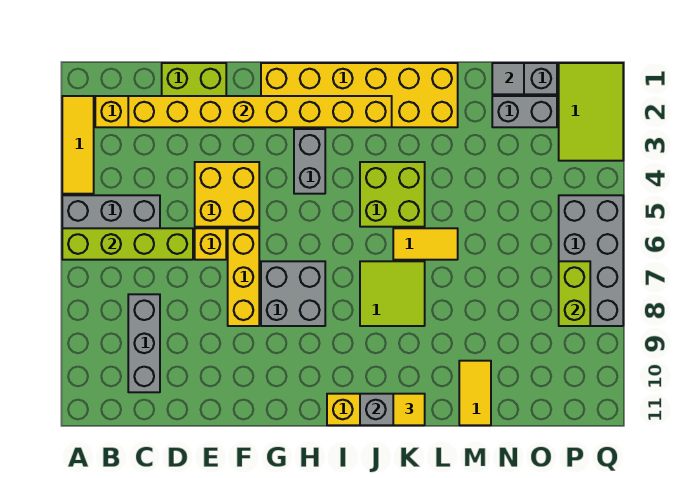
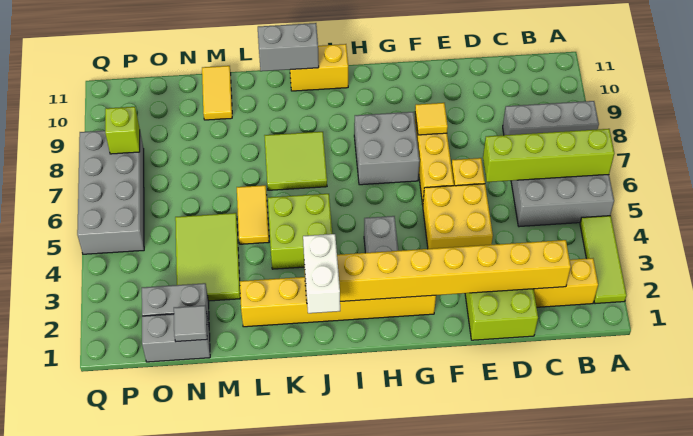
yellow tile A2:A4 level 1 -> lime tile A2:A4 level 1
grey brick C8:C10 level 1 -> grey brick A8:C8 level 1
yellow brick G1:L2 level 1 -> yellow brick G2:L2 level 1
none -> white brick J1:J2 level 3
yellow tile K6:L6 level 1 -> yellow tile L5:L6 level 1
yellow tile K11 level 3 -> yellow tile F8 level 2
lime tile P1:Q3 level 1 -> lime tile M3:N5 level 1
lime brick P7:P8 level 2 -> lime brick P8 level 2

